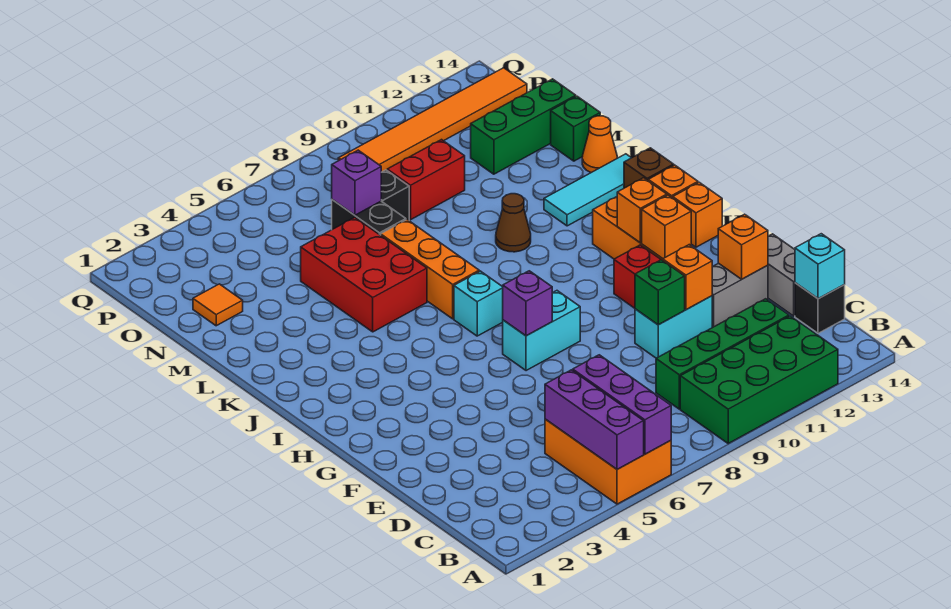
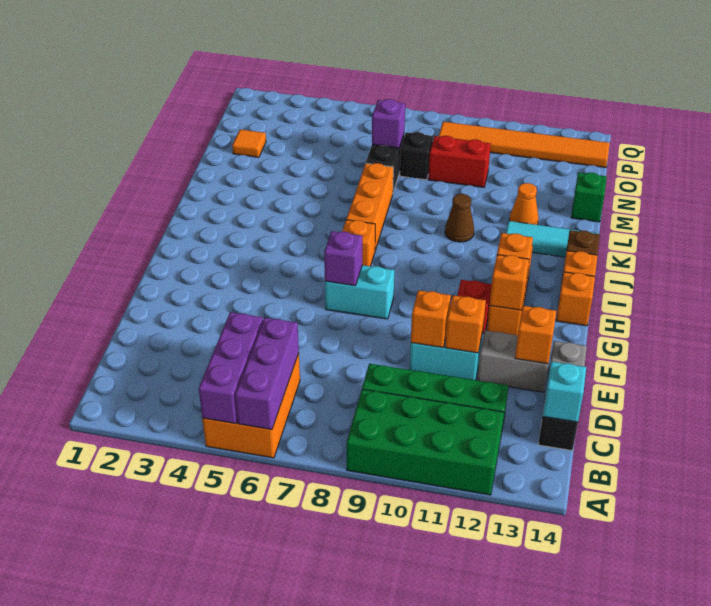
green brick E10 level 2 -> orange brick E10 level 2
cyan brick I7 level 1 -> orange brick I7 level 1
red brick K5:M6 level 1 -> none
orange cone L14 level 1 -> orange cone L12 level 1
green brick N12:N14 level 1 -> none

